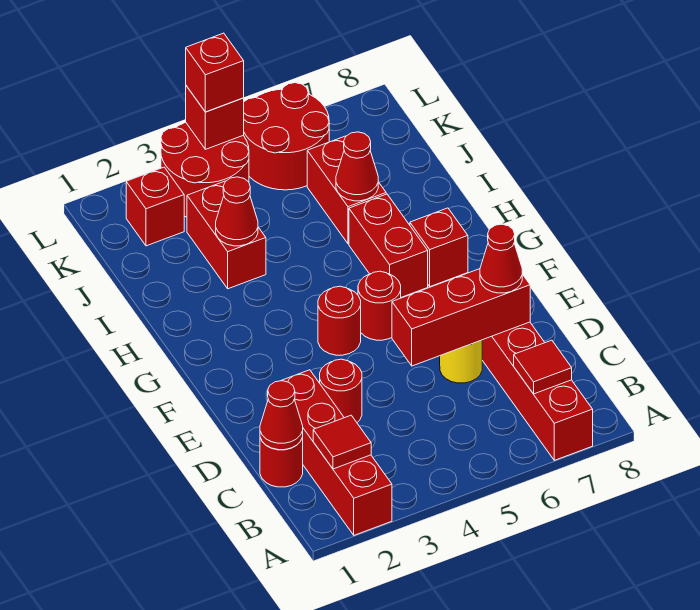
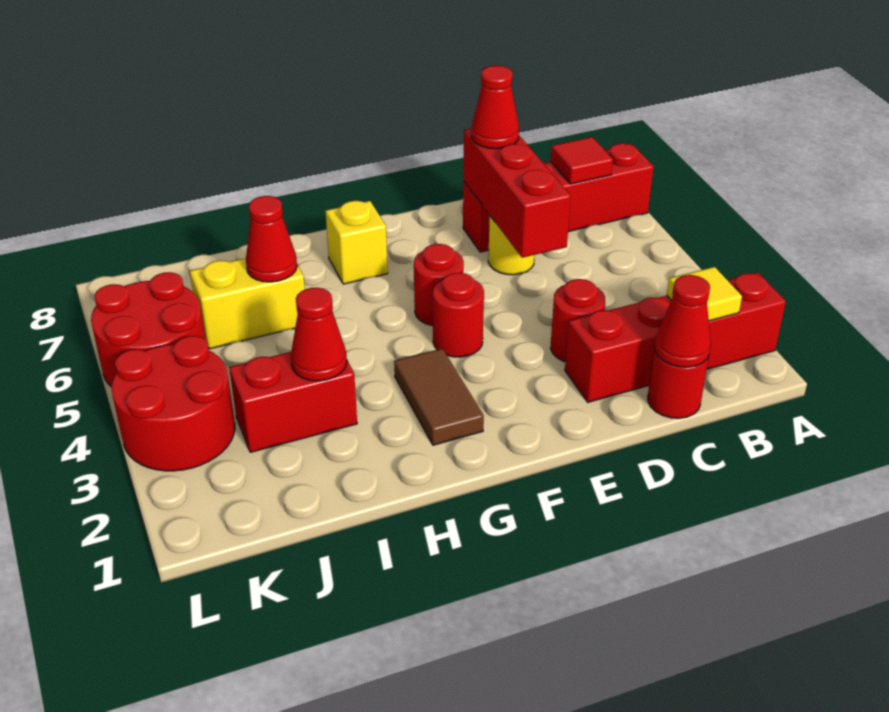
red tile B2 level 2 -> yellow tile B2 level 2
none -> brown tile G2:G3 level 1
red brick G6:H6 level 1 -> none
red brick G7 level 1 -> yellow brick G7 level 1
red brick I6:J6 level 1 -> yellow brick I6:J6 level 1
red brick K2 level 1 -> none
red brick L4 level 2 -> none
red brick L4 level 3 -> none

